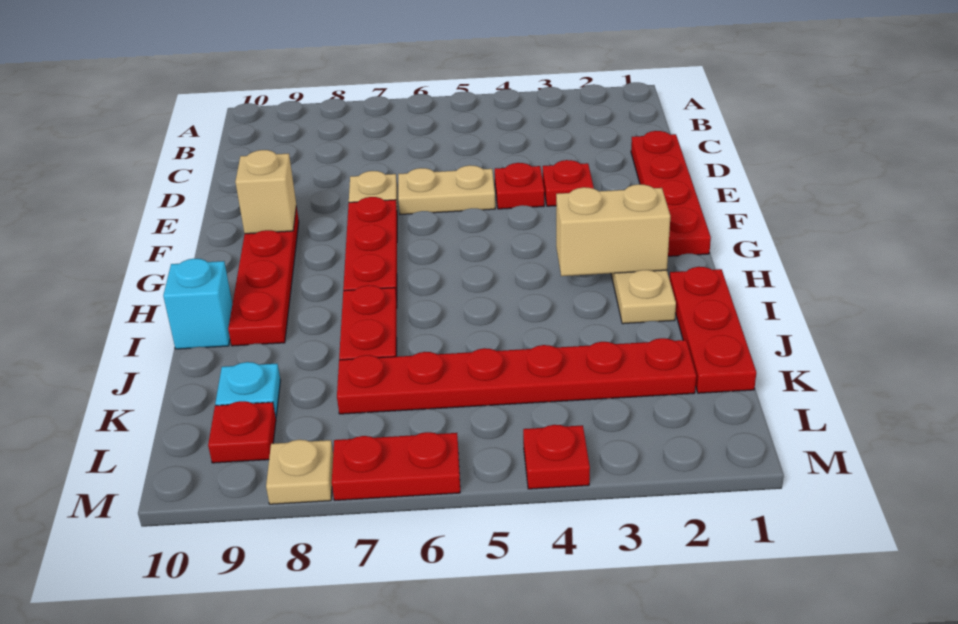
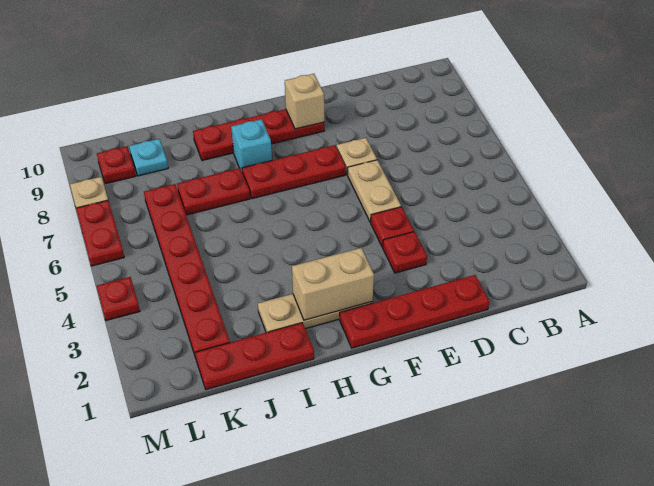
tan brick H2:H3 level 2 -> tan brick G2:H2 level 2
cyan brick I10 level 1 -> cyan brick H8 level 1

